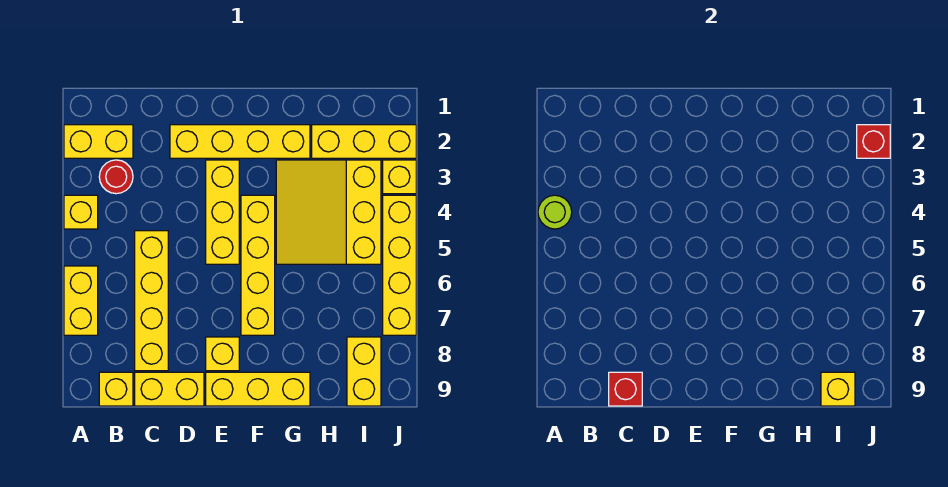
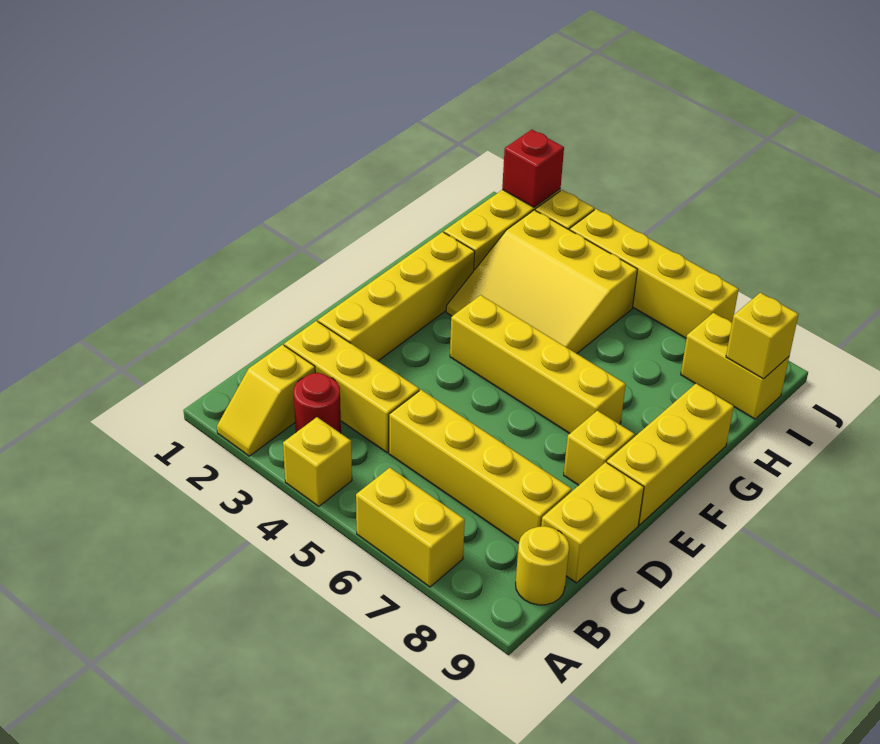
yellow brick A2:B2 level 1 -> yellow slope A2:B2 level 1 top B
lime round brick A4 level 2 -> none
yellow brick B9 level 1 -> yellow round brick B9 level 1
red brick C9 level 2 -> none
yellow brick E3:E5 level 1 -> yellow brick C2:C4 level 1

